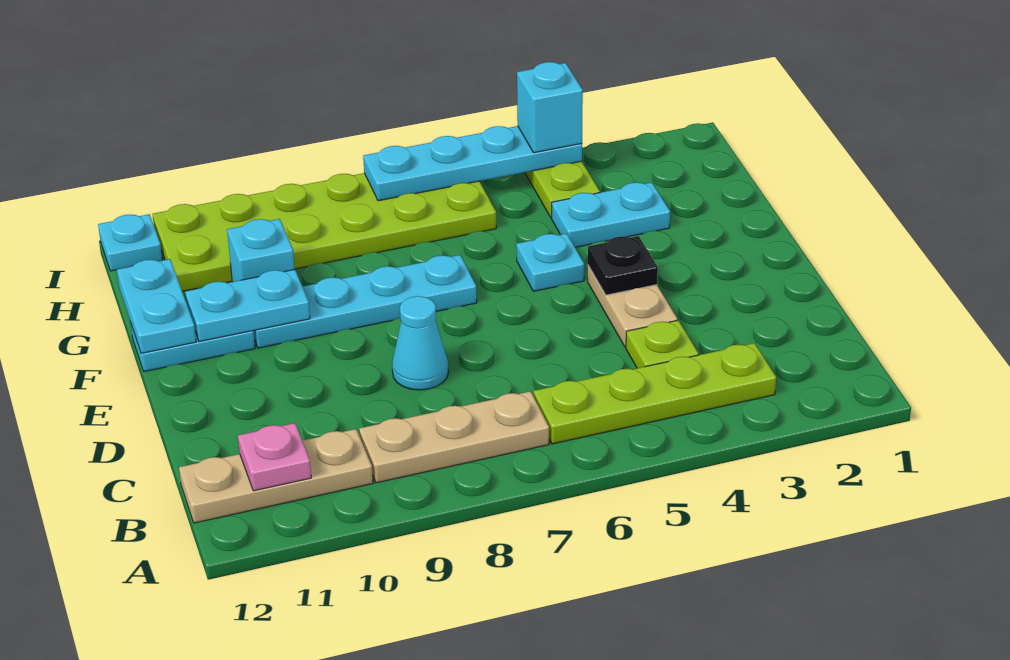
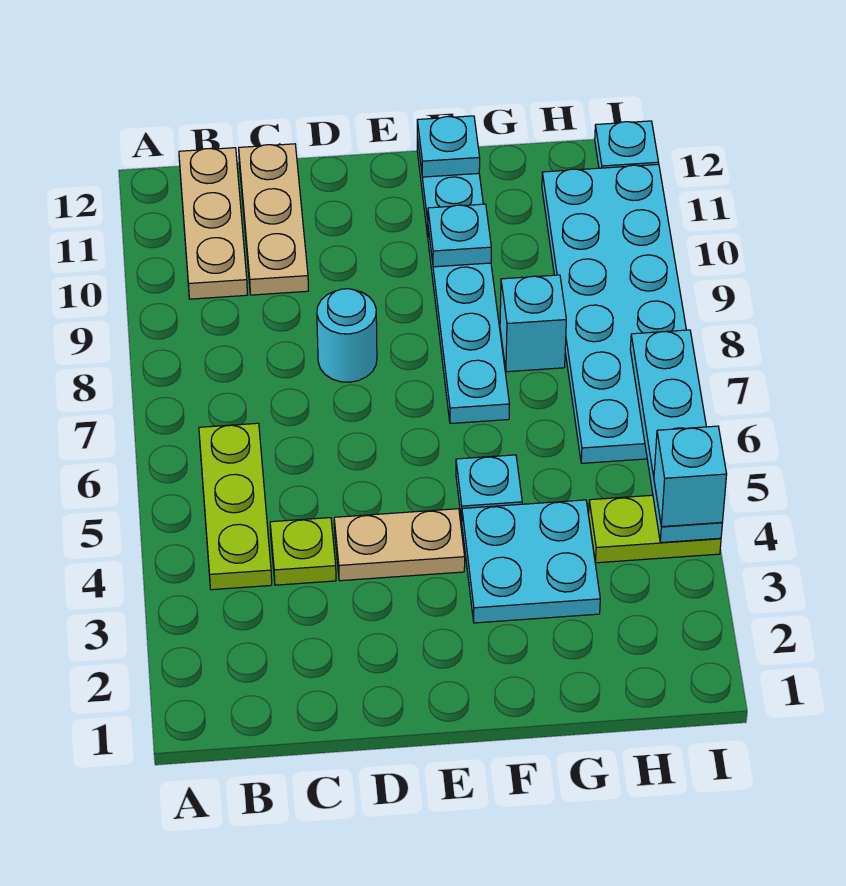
lime plate B3:B6 level 1 -> lime plate B4:B6 level 1
tan plate B7:B9 level 1 -> tan plate C10:C12 level 1
pink plate B11 level 2 -> none
cyan cone D8 level 1 -> cyan round brick D8 level 1
black plate E4 level 2 -> none
cyan plate F10:F11 level 2 -> cyan plate F10 level 2
cyan plate F12:G12 level 2 -> cyan plate F12 level 2
cyan plate G3:G4 level 1 -> cyan plate F3:G4 level 1
cyan brick G10 level 1 -> cyan brick G8 level 1
lime plate H6:I11 level 1 -> cyan plate H6:I11 level 1

